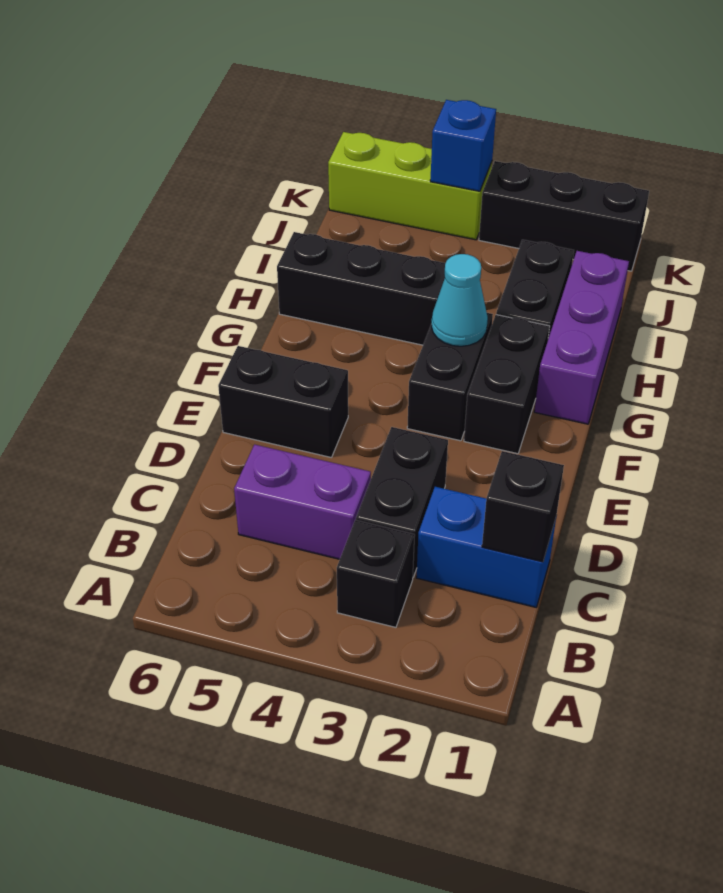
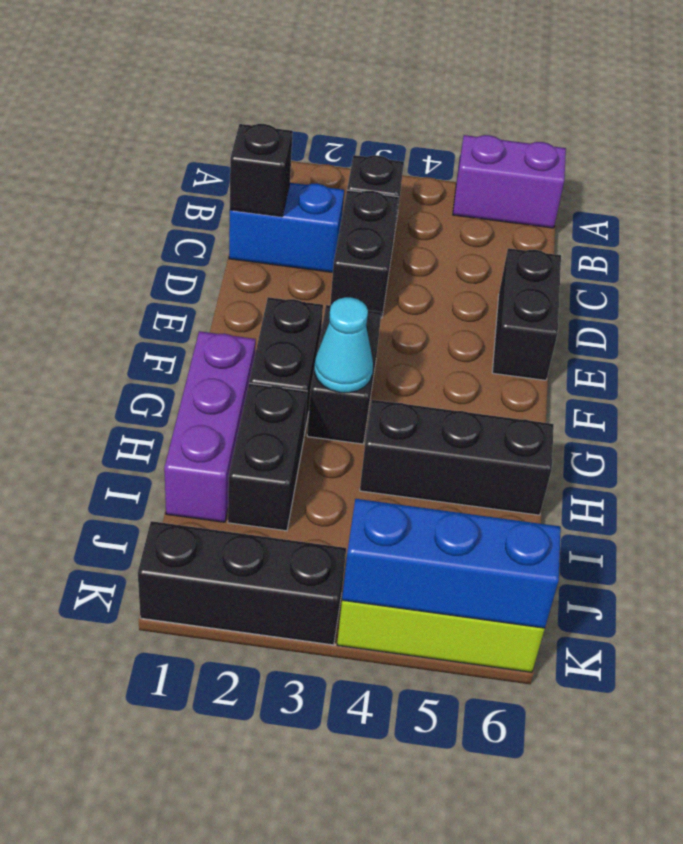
purple brick C4:C5 level 1 -> purple brick A5:A6 level 1
black brick E5:E6 level 1 -> black brick D6:E6 level 1
blue brick K4 level 2 -> blue brick K4:K6 level 2

